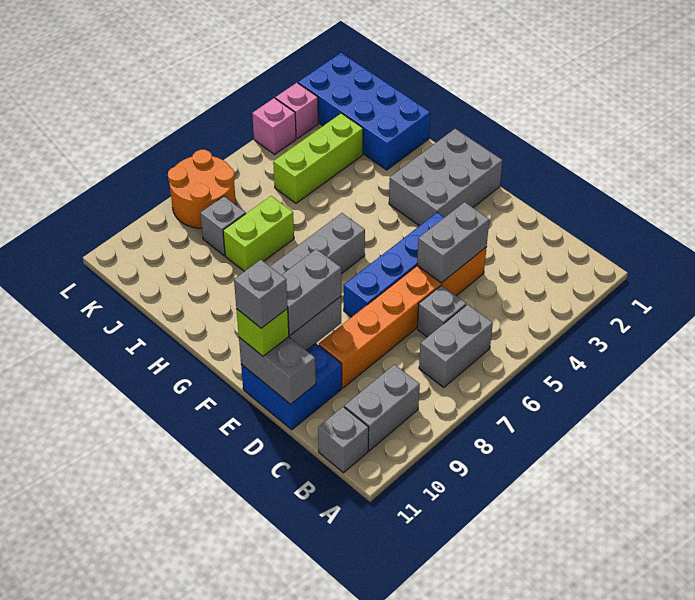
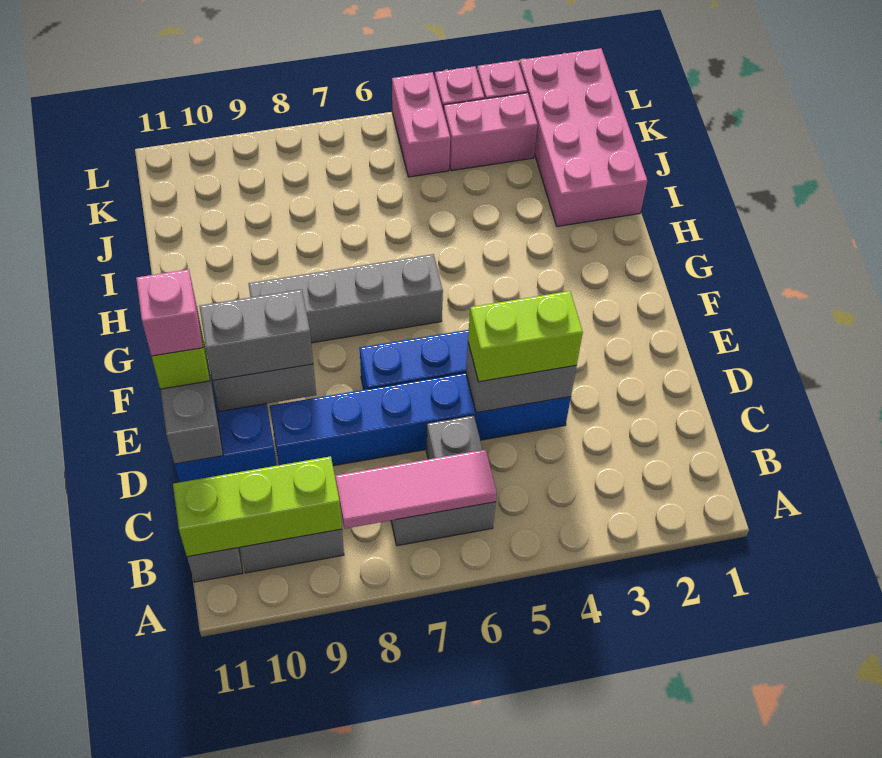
none -> pink tile B6:B8 level 2
orange brick D4:D9 level 1 -> blue brick D4:D9 level 1
grey brick E11 level 4 -> pink brick E11 level 4
grey brick F1:G3 level 1 -> none
blue brick I1:L2 level 1 -> pink brick I1:L2 level 1
lime brick I7:I8 level 1 -> lime brick D4:D5 level 3
lime brick J3:J5 level 1 -> lime brick B9:B11 level 2
grey brick J8 level 1 -> none
none -> pink brick K3:K4 level 1
none -> pink brick K5:L5 level 1
orange round brick K7:L8 level 1 -> none

